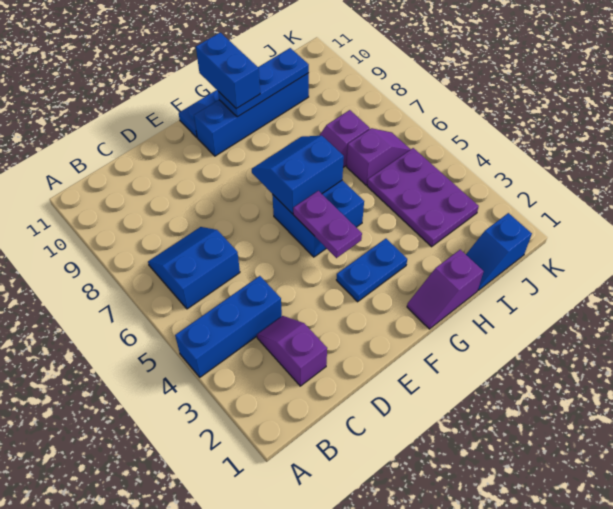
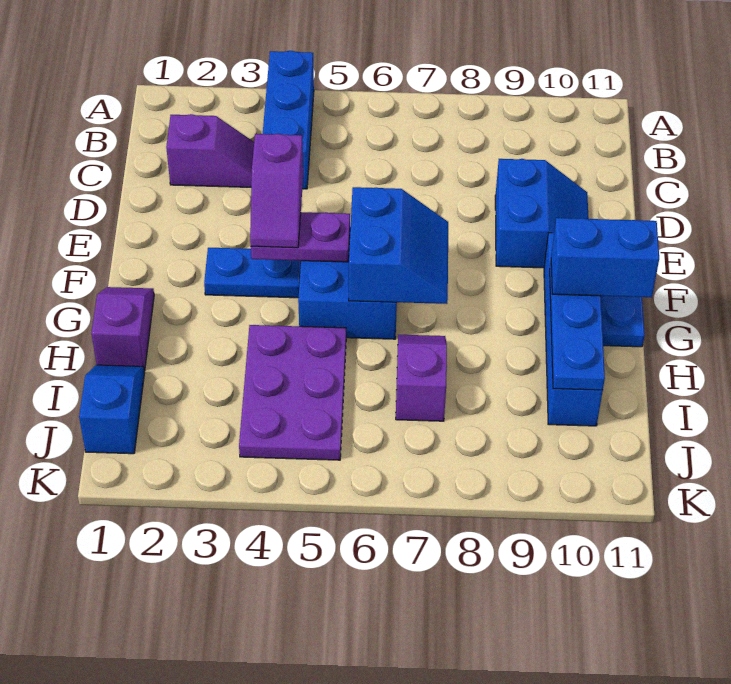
blue slope B6:C7 level 1 top 6 -> blue slope D9:E10 level 1 top 9
blue plate F3:G3 level 1 -> blue plate F3:F4 level 1
purple plate I3:J5 level 1 -> purple plate H4:J5 level 1
purple slope I6:J6 level 1 top I -> purple slope E4:F4 level 3 top E

